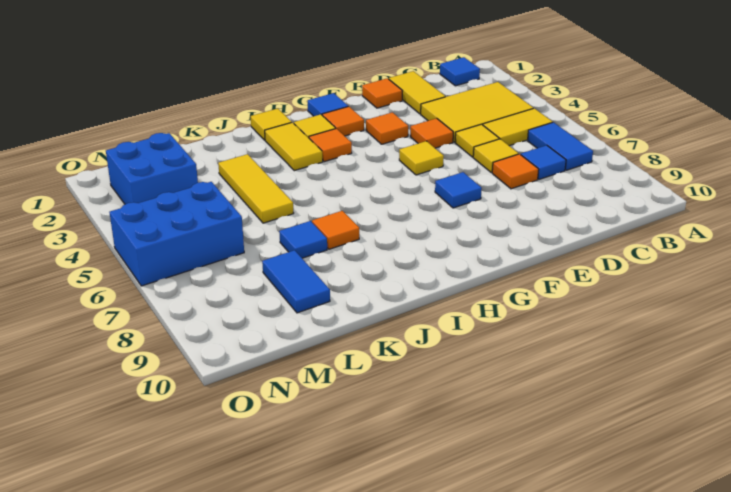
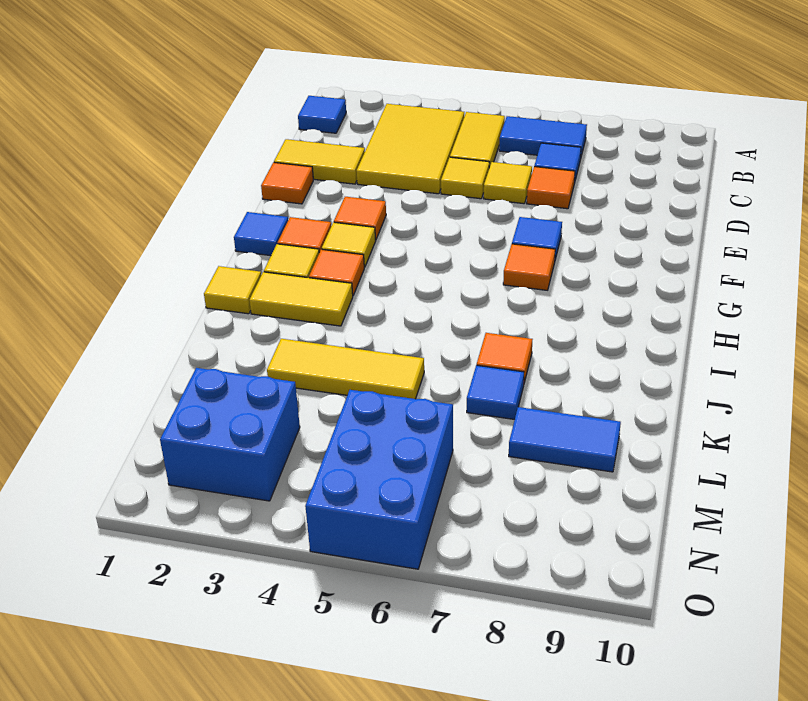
orange tile E4 level 1 -> orange tile G7 level 1
yellow tile F5 level 1 -> yellow tile G3 level 1

